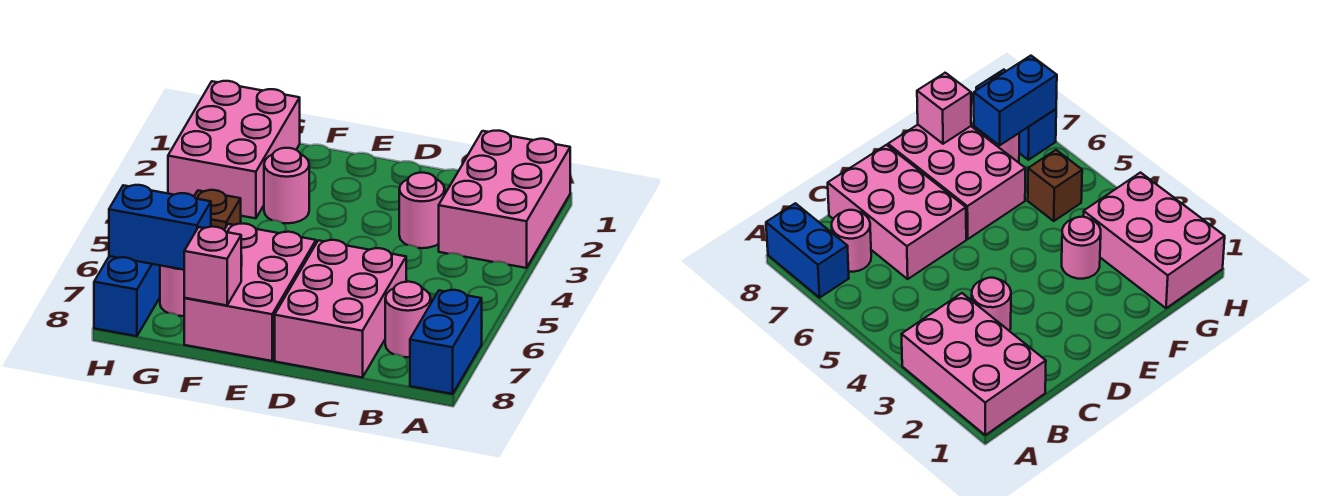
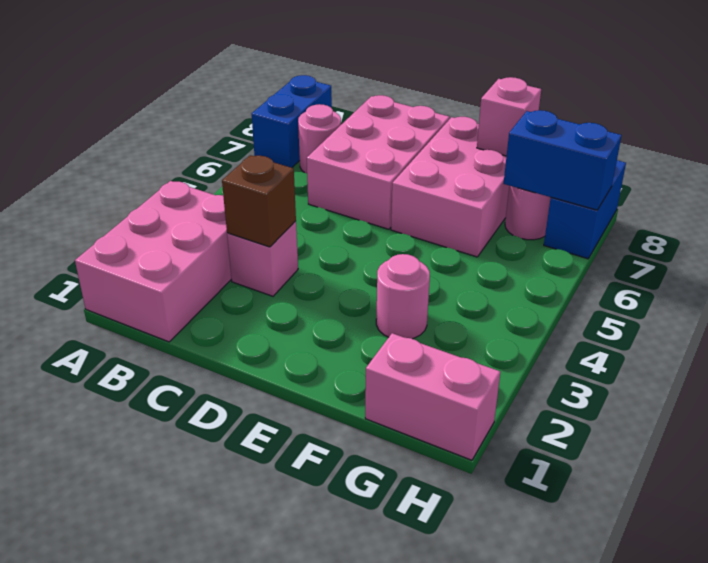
pink round brick C3 level 1 -> pink brick C3 level 1
pink brick G1:H3 level 1 -> pink brick G1:H1 level 1
brown brick G5 level 1 -> brown brick C3 level 2

